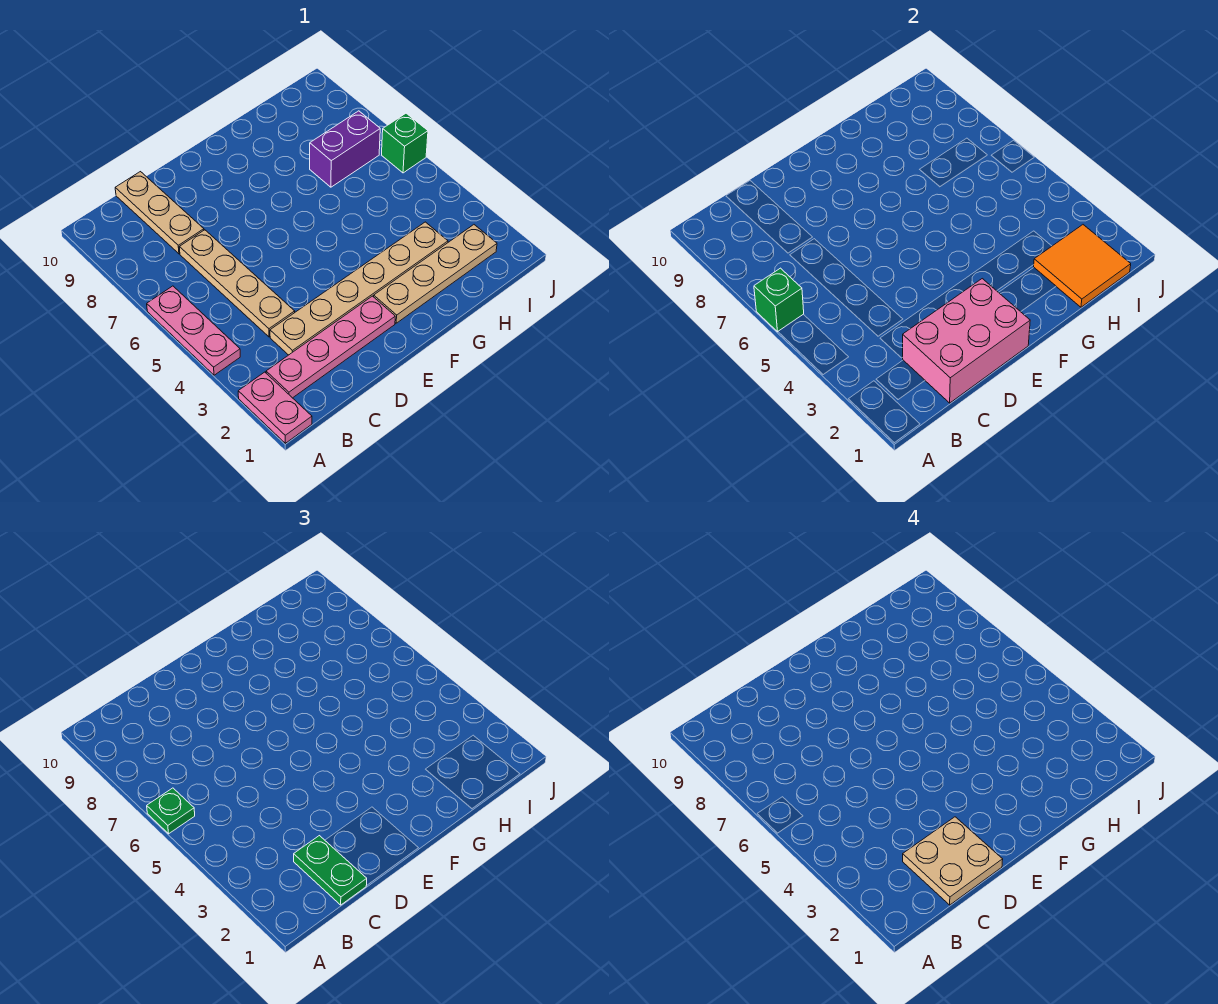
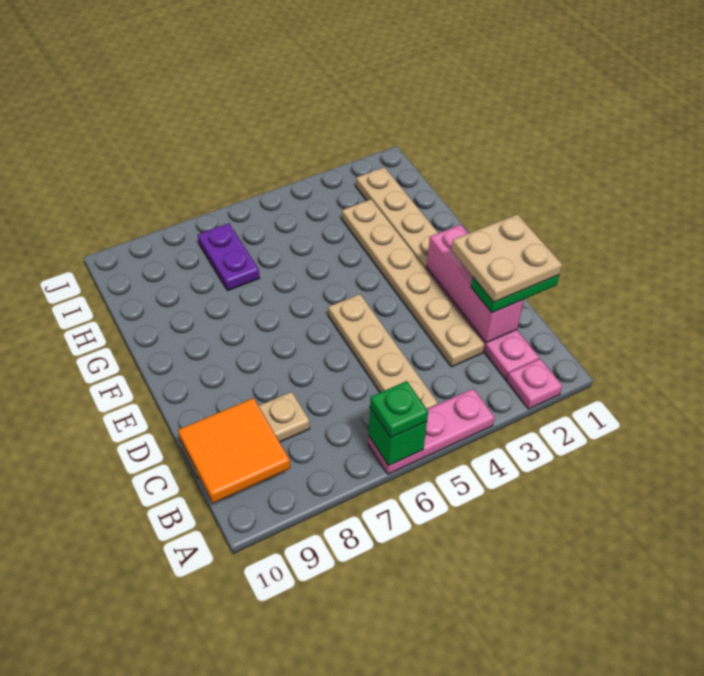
pink plate A1:A2 level 1 -> pink plate A2 level 1
pink brick C1:E2 level 2 -> pink brick C2:E2 level 2
tan plate C4:C7 level 1 -> tan plate B5:E5 level 1
orange tile H1:I2 level 2 -> orange tile B9:C10 level 2
purple brick H7:I7 level 1 -> purple plate H7:I7 level 1
green brick J6 level 1 -> none

